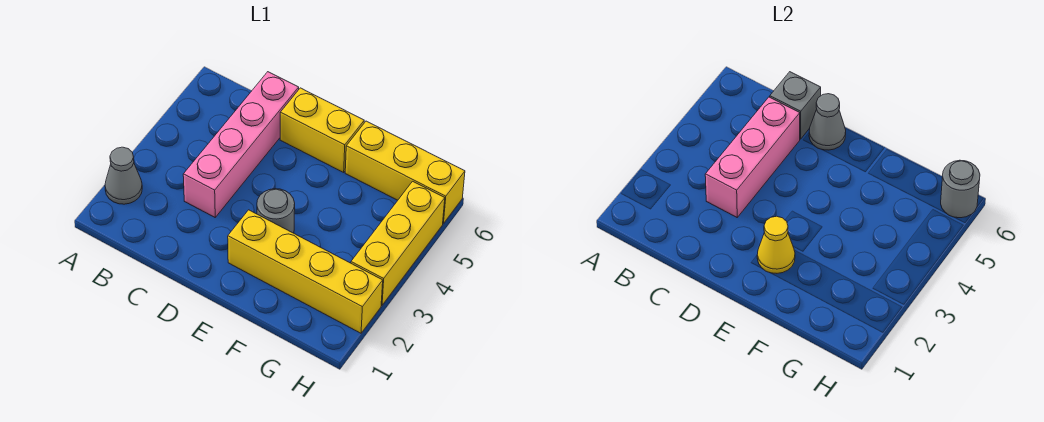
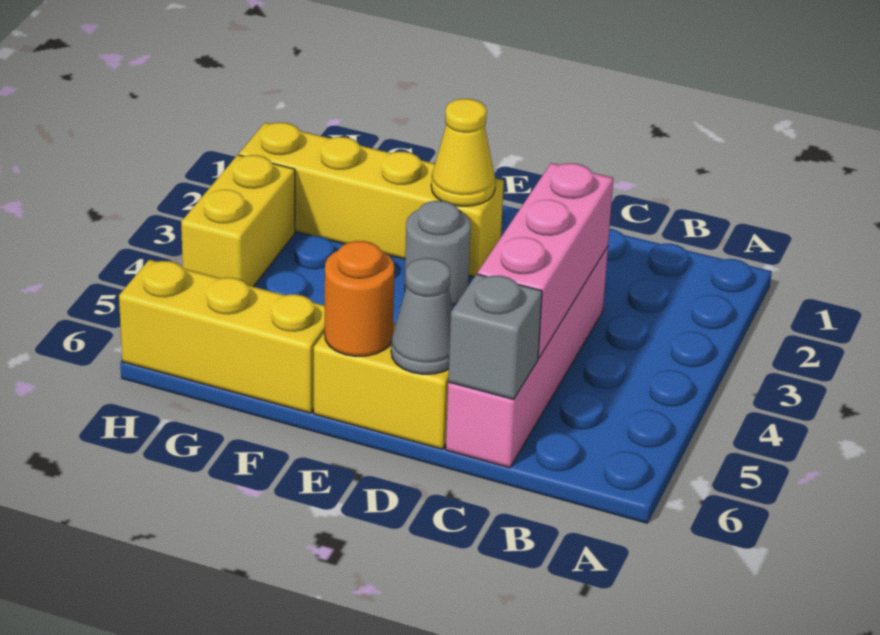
grey cone A2 level 1 -> none
none -> orange round brick E6 level 2
yellow brick H3:H5 level 1 -> yellow brick H3:H4 level 1
grey round brick H6 level 2 -> none

